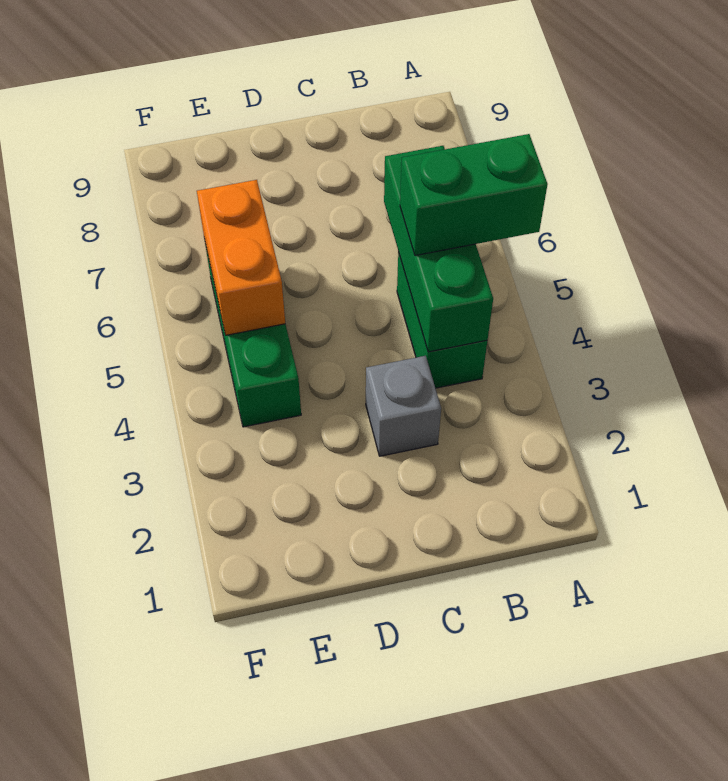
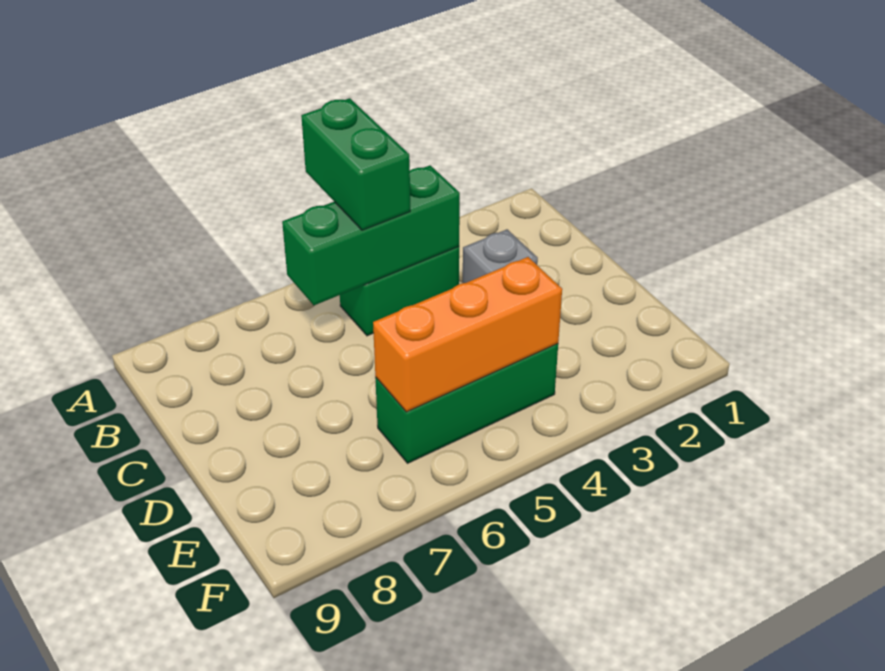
orange brick E5:E6 level 2 -> orange brick E4:E6 level 2

